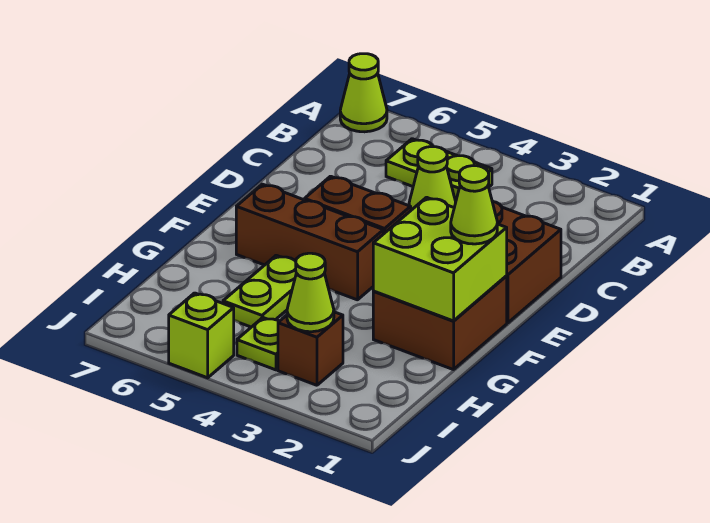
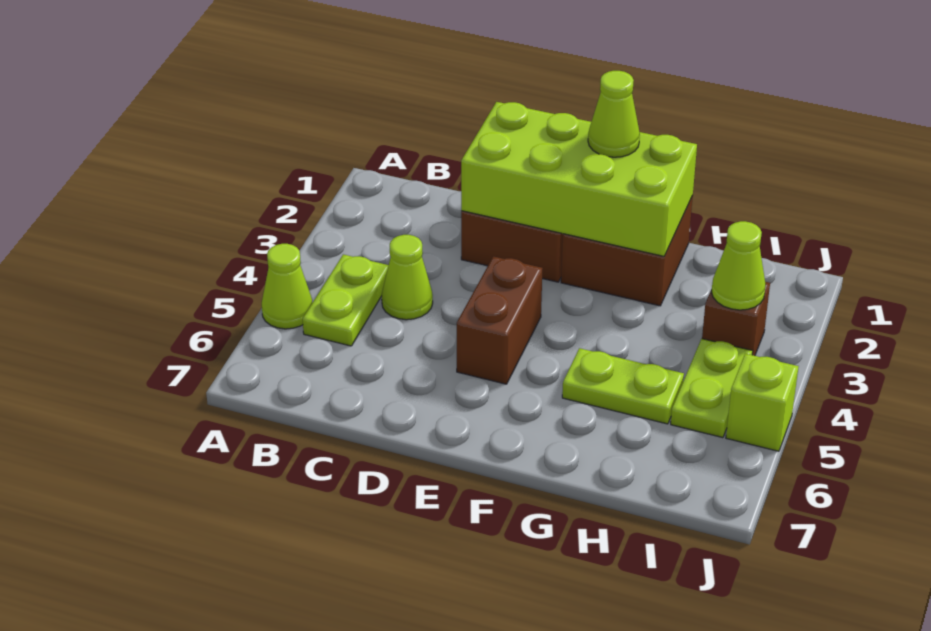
lime cone A7 level 1 -> lime cone A5 level 1
lime brick F1:G2 level 2 -> lime brick D1:G2 level 2
brown brick F4:F6 level 1 -> none
lime plate I4 level 1 -> lime plate I4:I5 level 1

